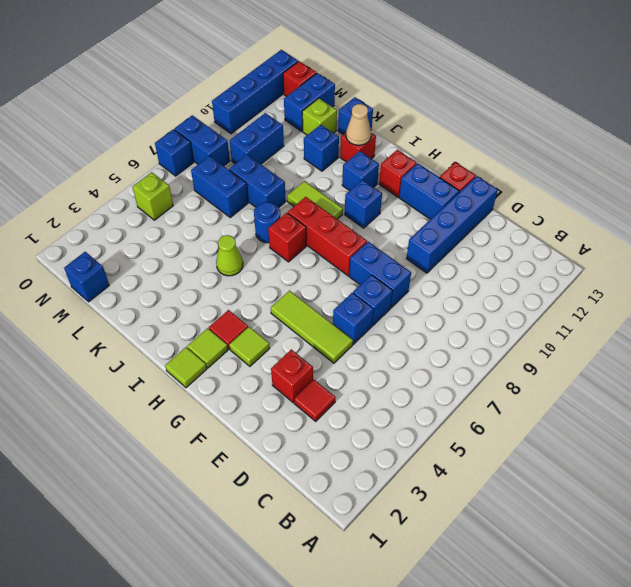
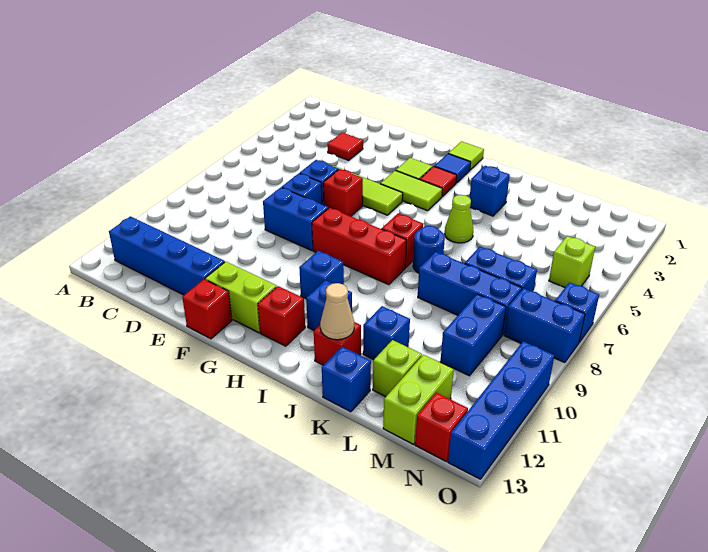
red brick E3 level 1 -> red brick F6 level 1
blue brick E10:E13 level 1 -> blue brick B12:E12 level 1
blue brick F12:G12 level 1 -> lime brick F12:G12 level 1
lime tile H2 level 1 -> blue tile H2 level 1
lime tile I9:J9 level 1 -> lime tile G4:H4 level 1
blue brick K8:L8 level 1 -> blue brick K8:M8 level 1
blue brick M1 level 1 -> blue brick J3 level 1
blue brick M12:M13 level 1 -> lime brick M12:M13 level 1

